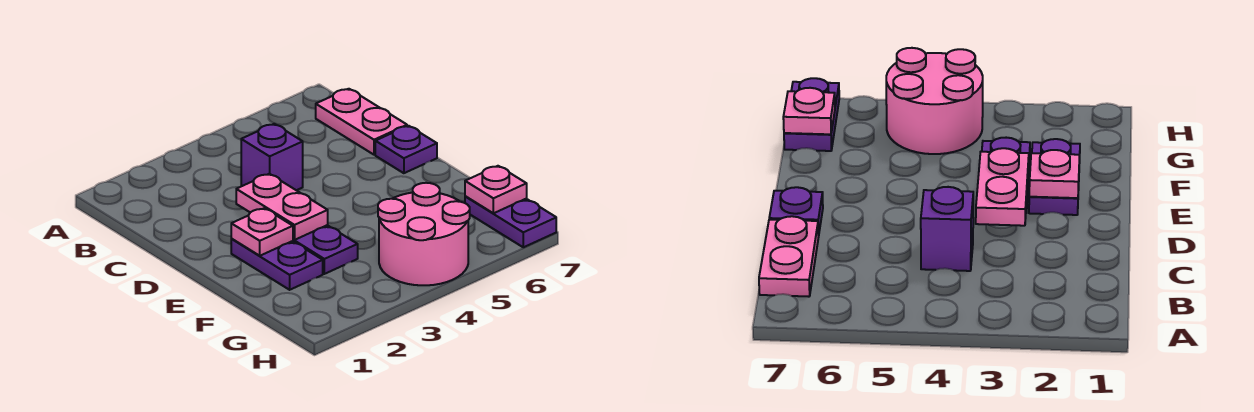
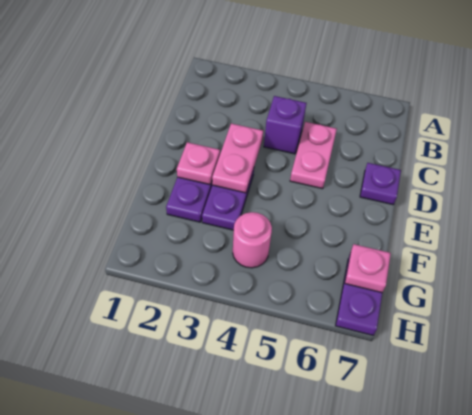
pink plate B7:C7 level 1 -> pink plate C5:D5 level 1
pink round brick G4:H5 level 1 -> pink round brick G4 level 1

